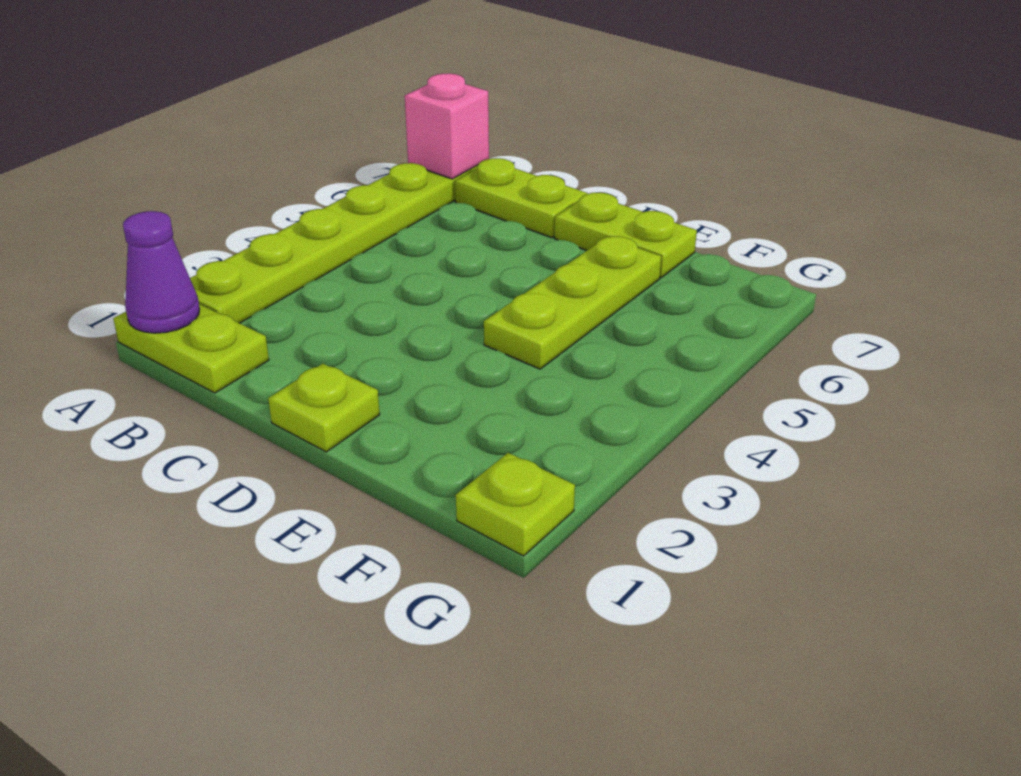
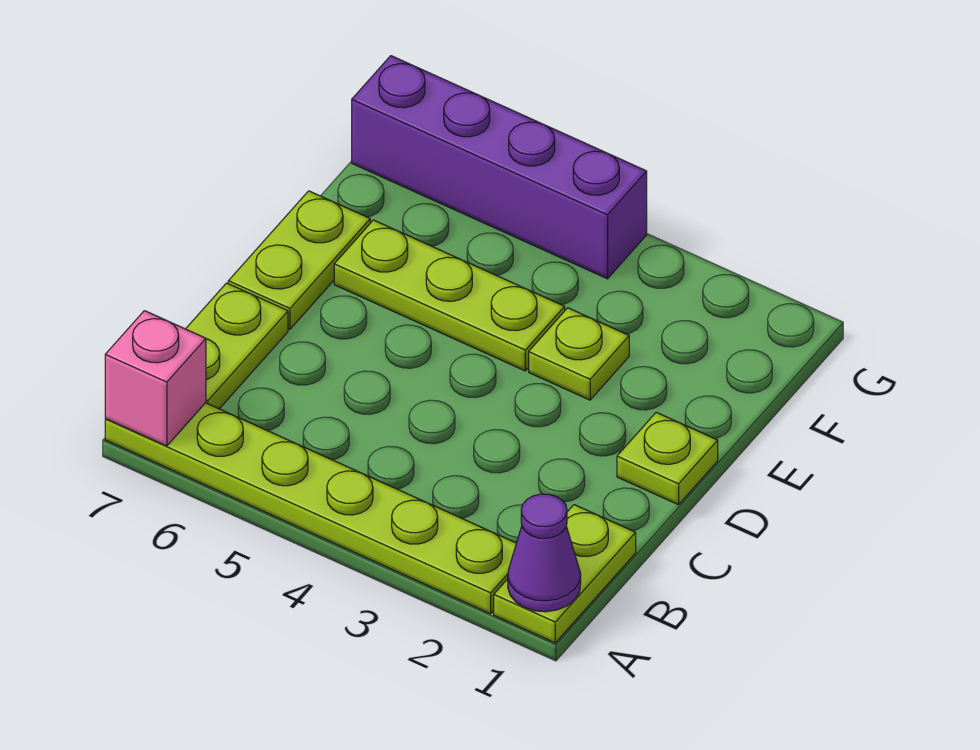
lime plate G1 level 1 -> lime plate E3 level 1
none -> purple brick G4:G7 level 1

